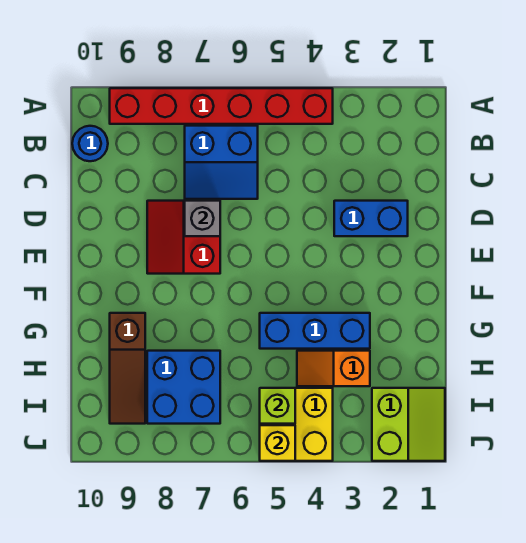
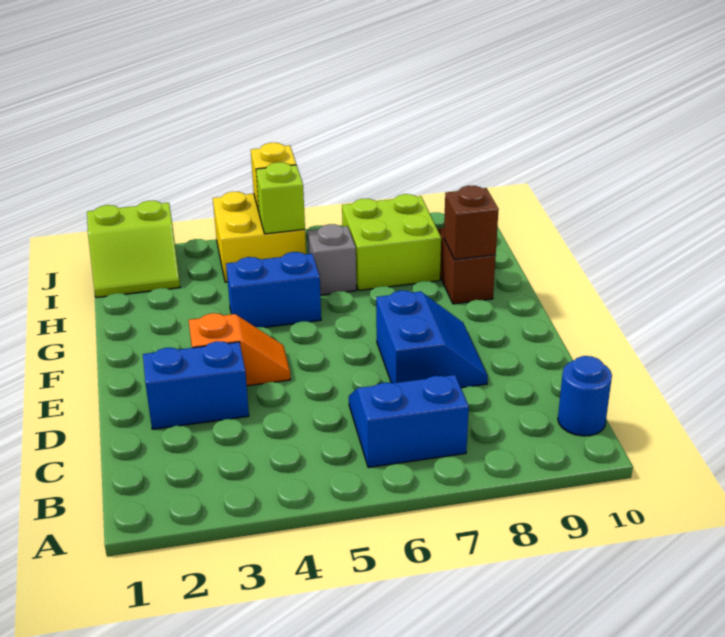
red brick A4:A9 level 1 -> none
red slope D7:E8 level 1 top 7 -> blue slope D7:E8 level 1 top 7
grey brick D7 level 2 -> grey brick H6 level 1
blue brick G3:G5 level 1 -> blue brick G4:G5 level 1
none -> brown brick G9 level 2
orange slope H3:H4 level 1 top 3 -> orange slope E3:E4 level 1 top 3
blue brick H7:I8 level 1 -> lime brick H7:I8 level 1
lime slope I1:J2 level 1 top 2 -> lime slope I1:J2 level 1 top J

